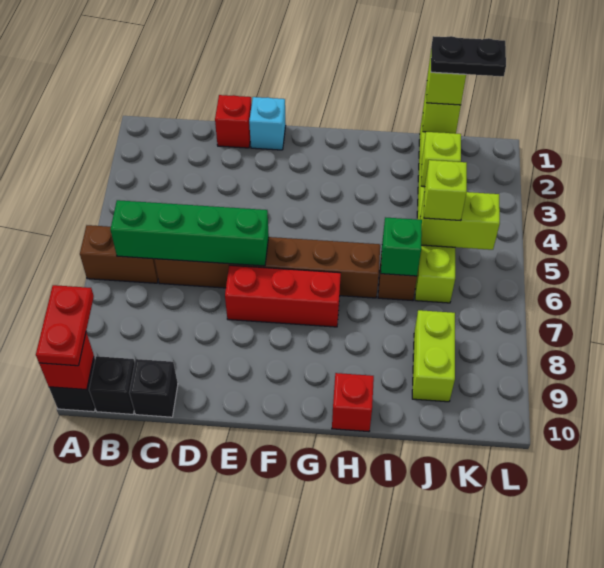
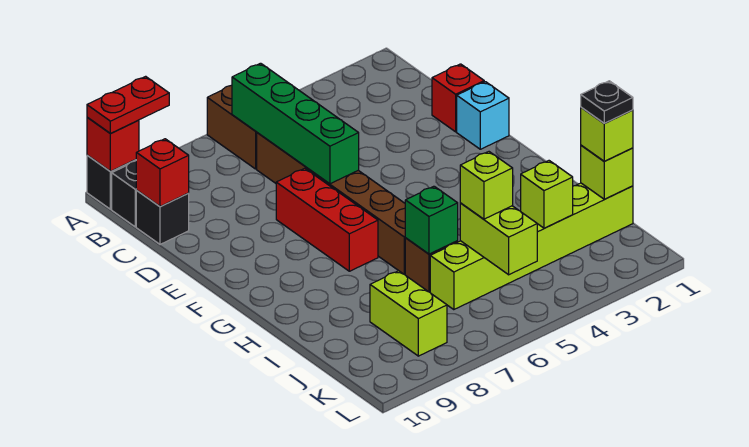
red brick H10 level 1 -> red brick C10 level 2
black plate J1:K1 level 4 -> black plate J1 level 4
lime brick J8:J9 level 1 -> lime brick J8:K8 level 1

